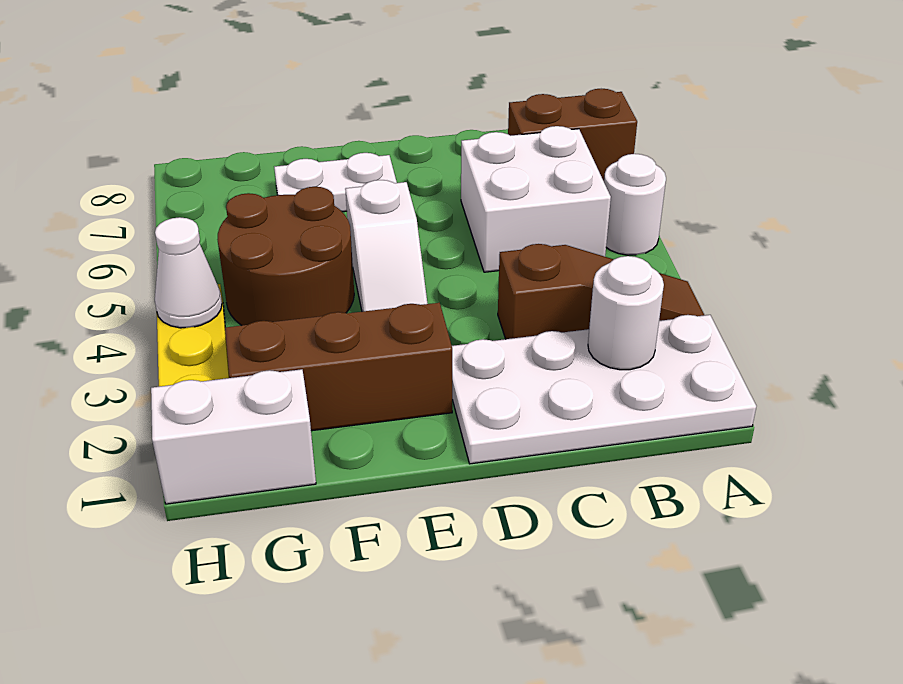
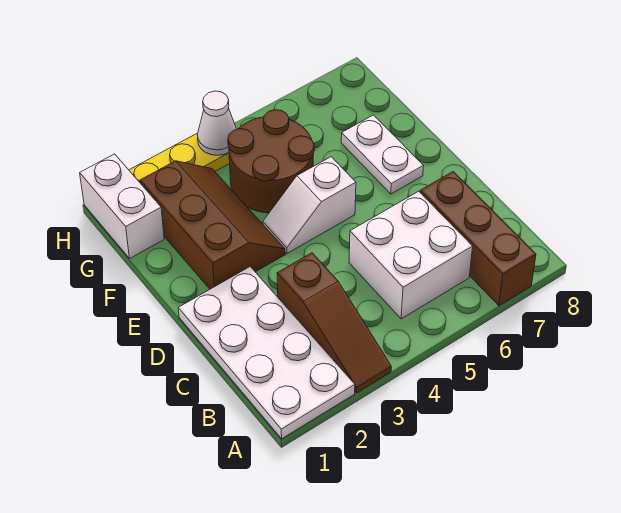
white round brick A5 level 1 -> none
brown brick A7:B7 level 1 -> brown brick A7:C7 level 1
white round brick B2 level 2 -> none

